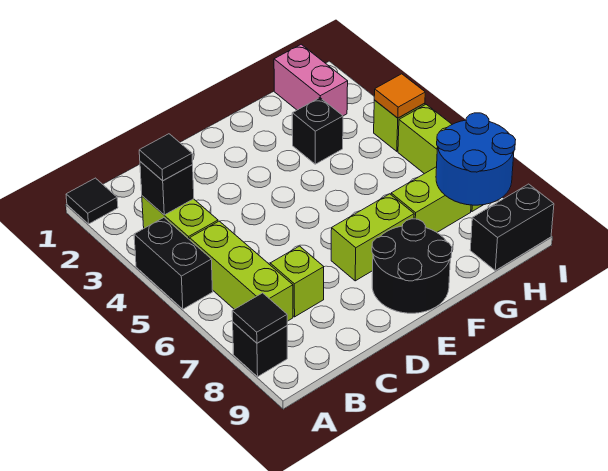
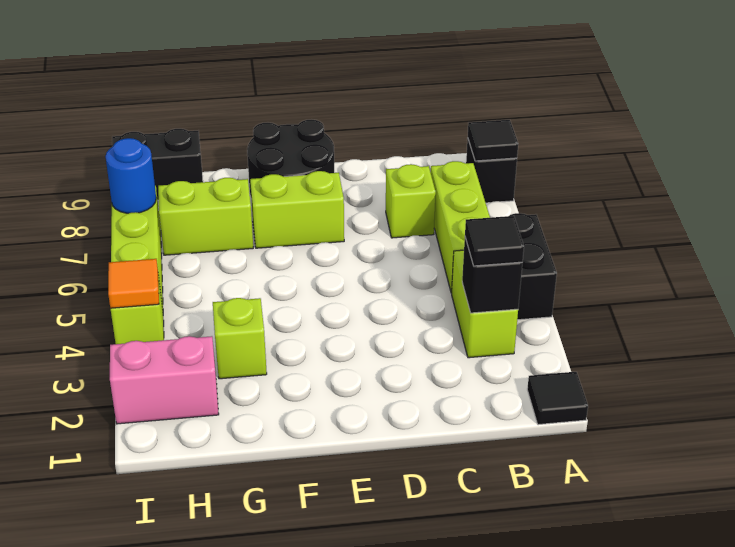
black brick G3 level 1 -> lime brick G3 level 1
pink brick H1:H2 level 1 -> pink brick H2:I2 level 1
blue round brick H7:I8 level 2 -> blue round brick I7 level 2

